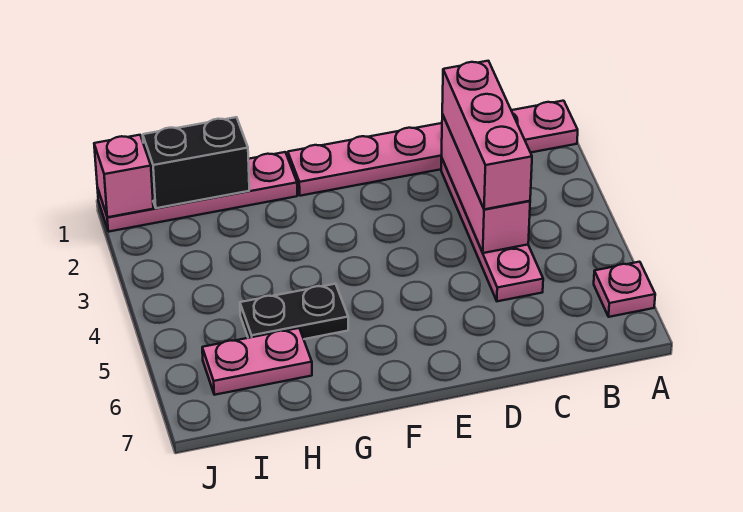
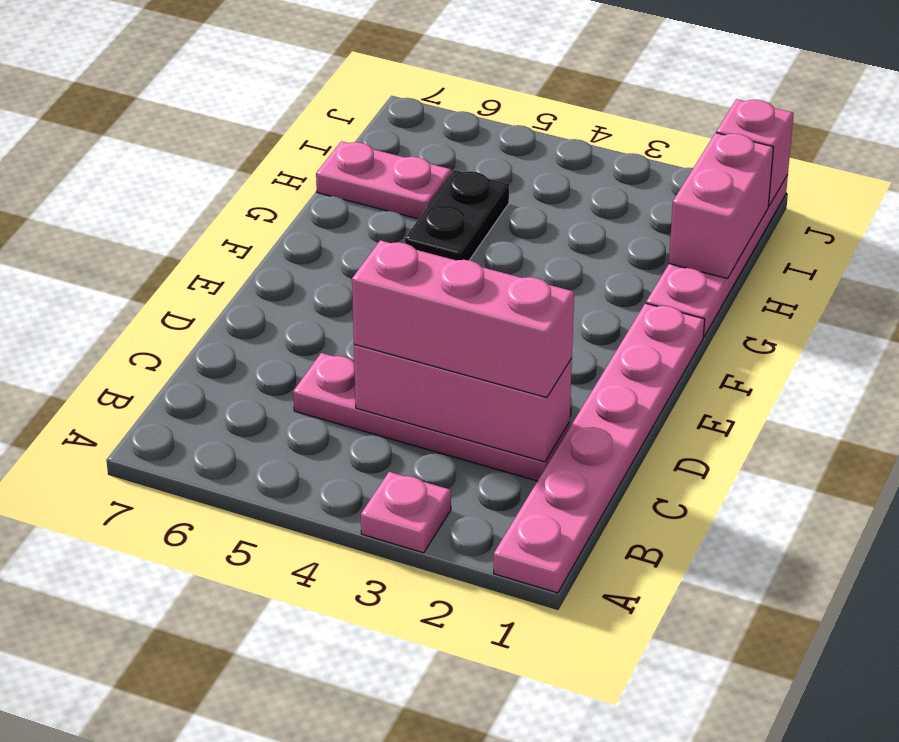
pink plate A6 level 1 -> pink plate A3 level 1
black brick H1:I1 level 2 -> pink brick H1:I1 level 2
pink plate H6:I6 level 1 -> pink plate H6:H7 level 1

